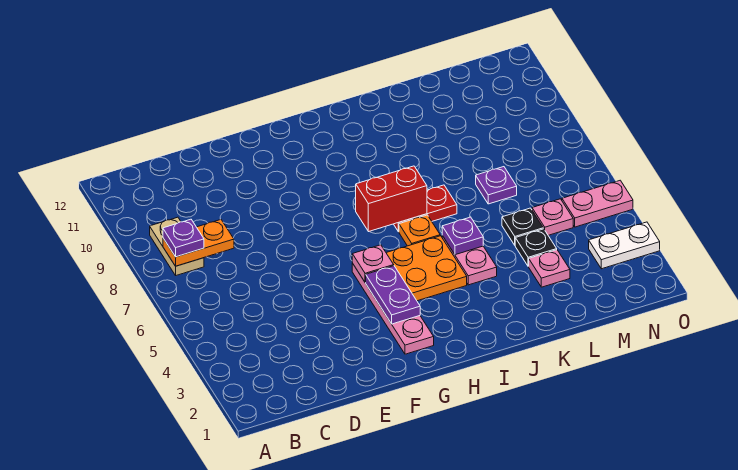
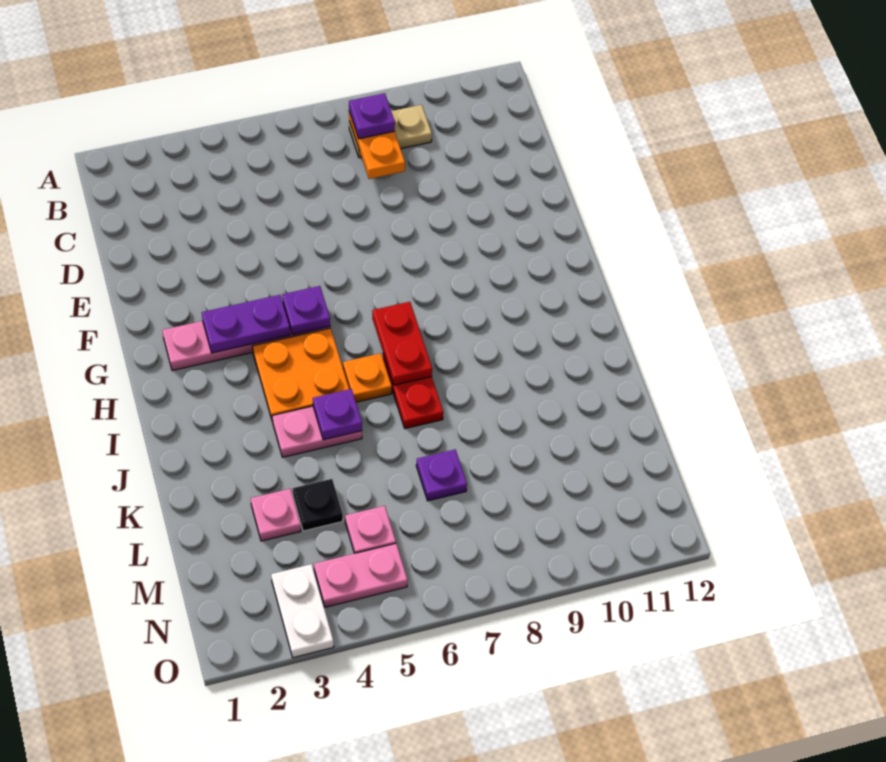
pink plate G5 level 2 -> purple plate G5 level 2
red brick H7:I7 level 2 -> red plate H7:I7 level 2
black plate L5 level 1 -> none
pink plate N5:O5 level 1 -> pink plate N4:N5 level 1

